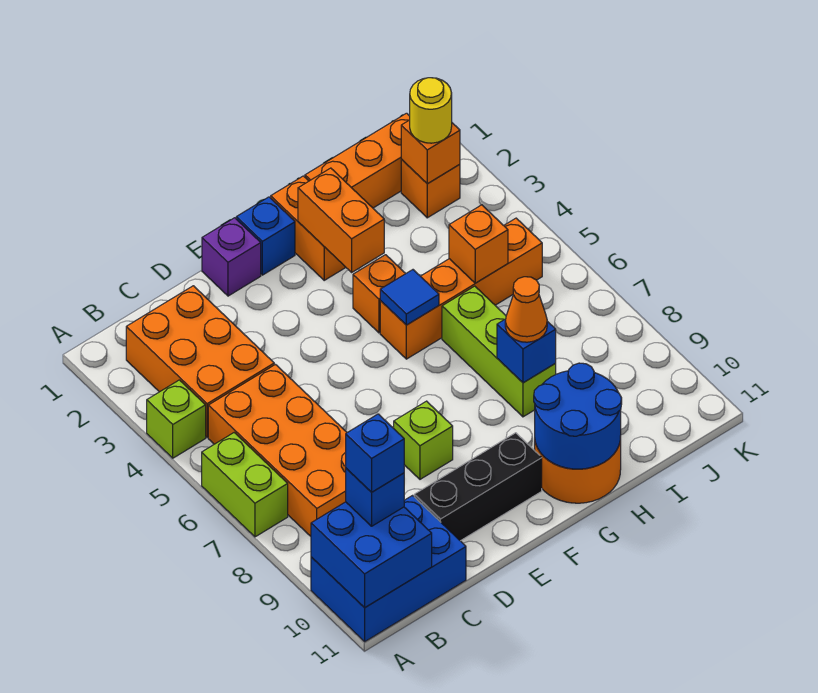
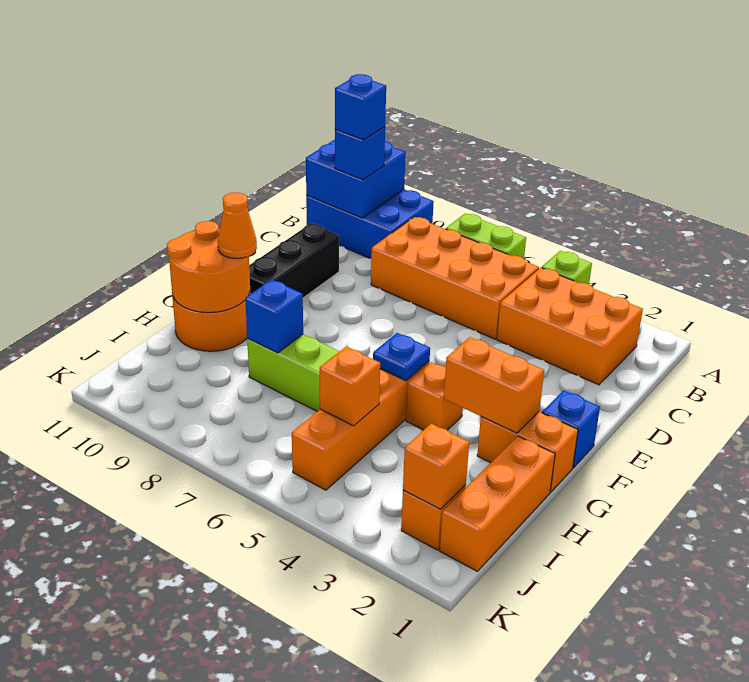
blue brick A10:C11 level 1 -> blue brick A9:B11 level 1
purple brick E1 level 1 -> none
lime brick E8 level 1 -> none
blue tile G5 level 2 -> blue plate G5 level 2
blue round brick G10:H11 level 2 -> orange round brick G10:H11 level 2
orange cone H8 level 3 -> orange cone G10 level 3
yellow round brick J2 level 3 -> none

